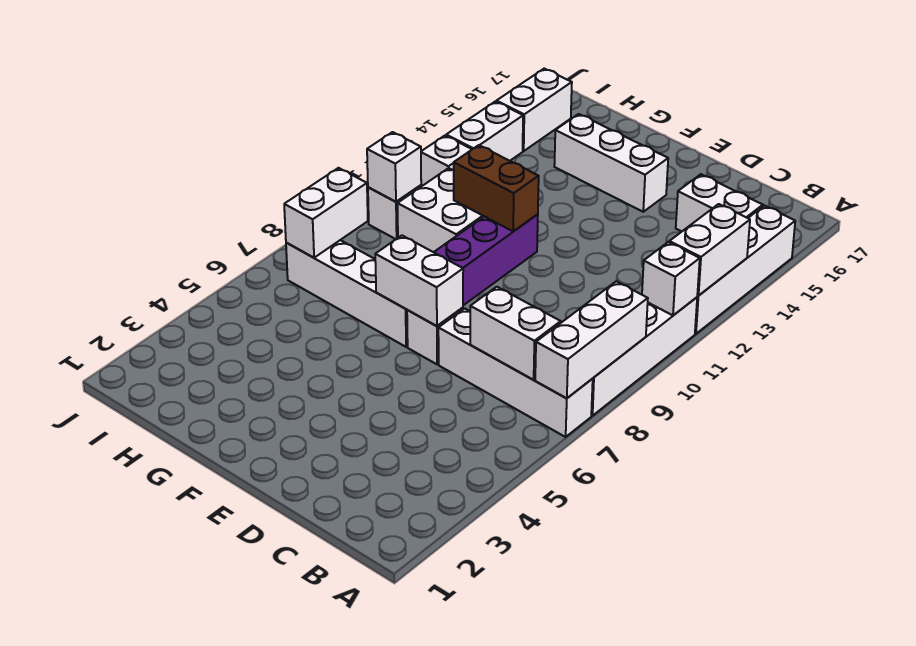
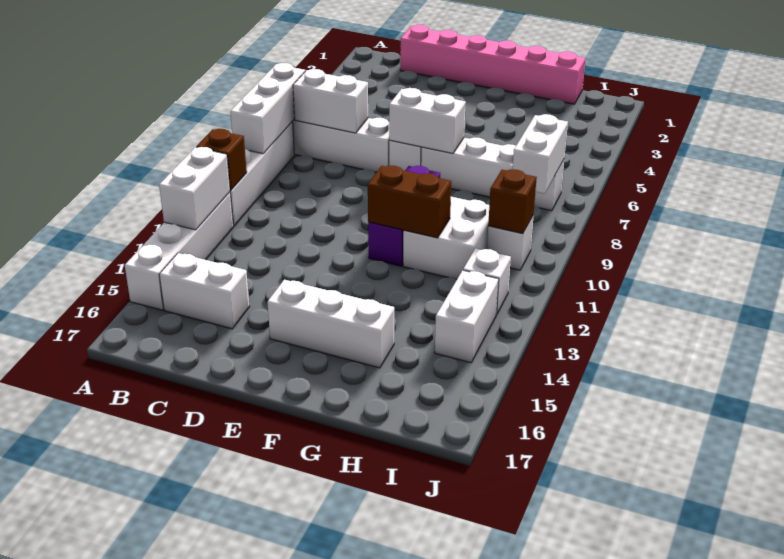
white brick A11 level 2 -> brown brick A11 level 2
none -> pink brick C1:H1 level 1
white brick I10 level 2 -> brown brick I10 level 2
white brick I15:I16 level 1 -> none

